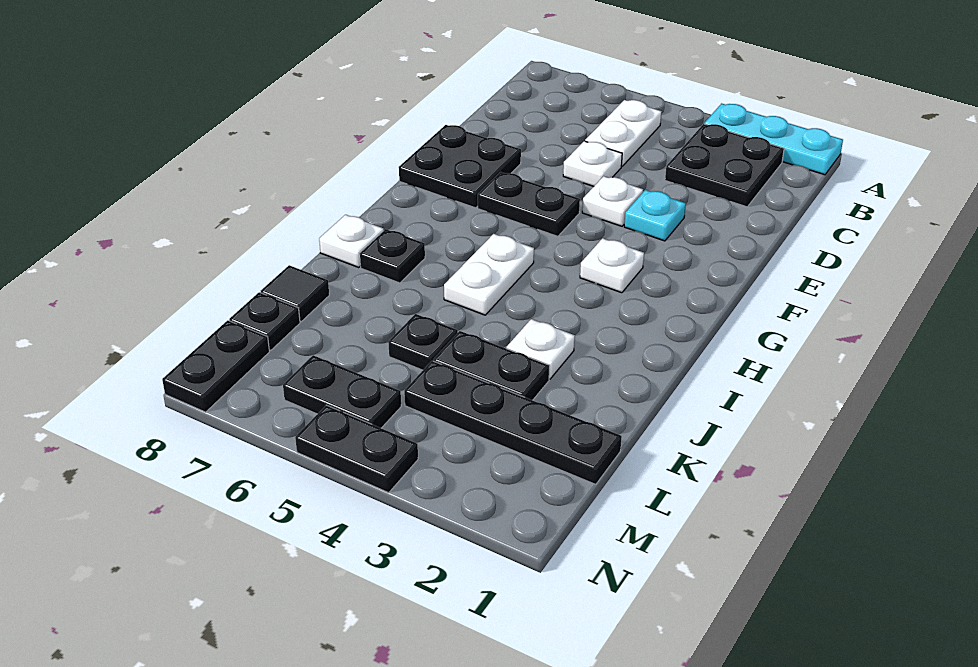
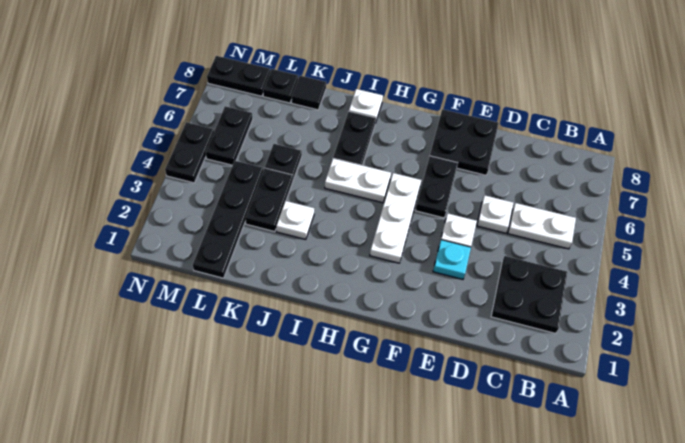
cyan plate A1:A3 level 1 -> none
white plate G3 level 1 -> white plate G3:G5 level 1
black plate I7 level 1 -> black plate I6:I7 level 1

